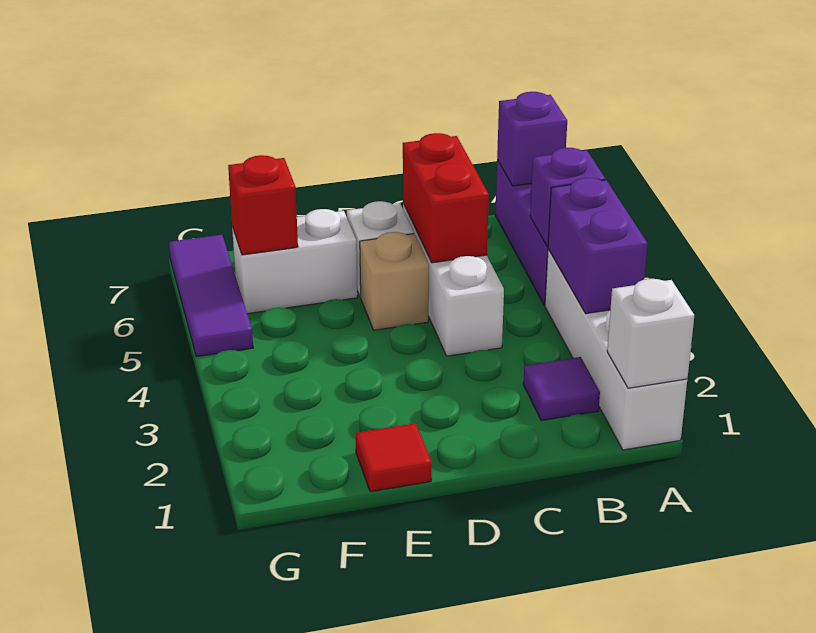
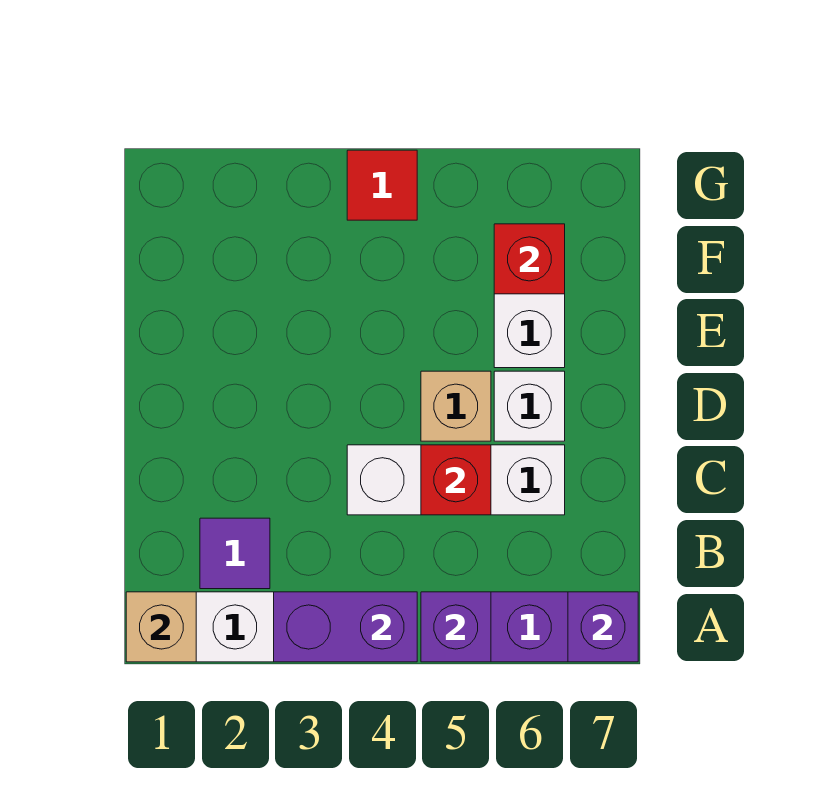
white brick A1 level 2 -> tan brick A1 level 2
red brick C5:C6 level 2 -> red brick C5 level 2
red tile E1 level 1 -> red tile G4 level 1
purple tile G5:G7 level 1 -> none

